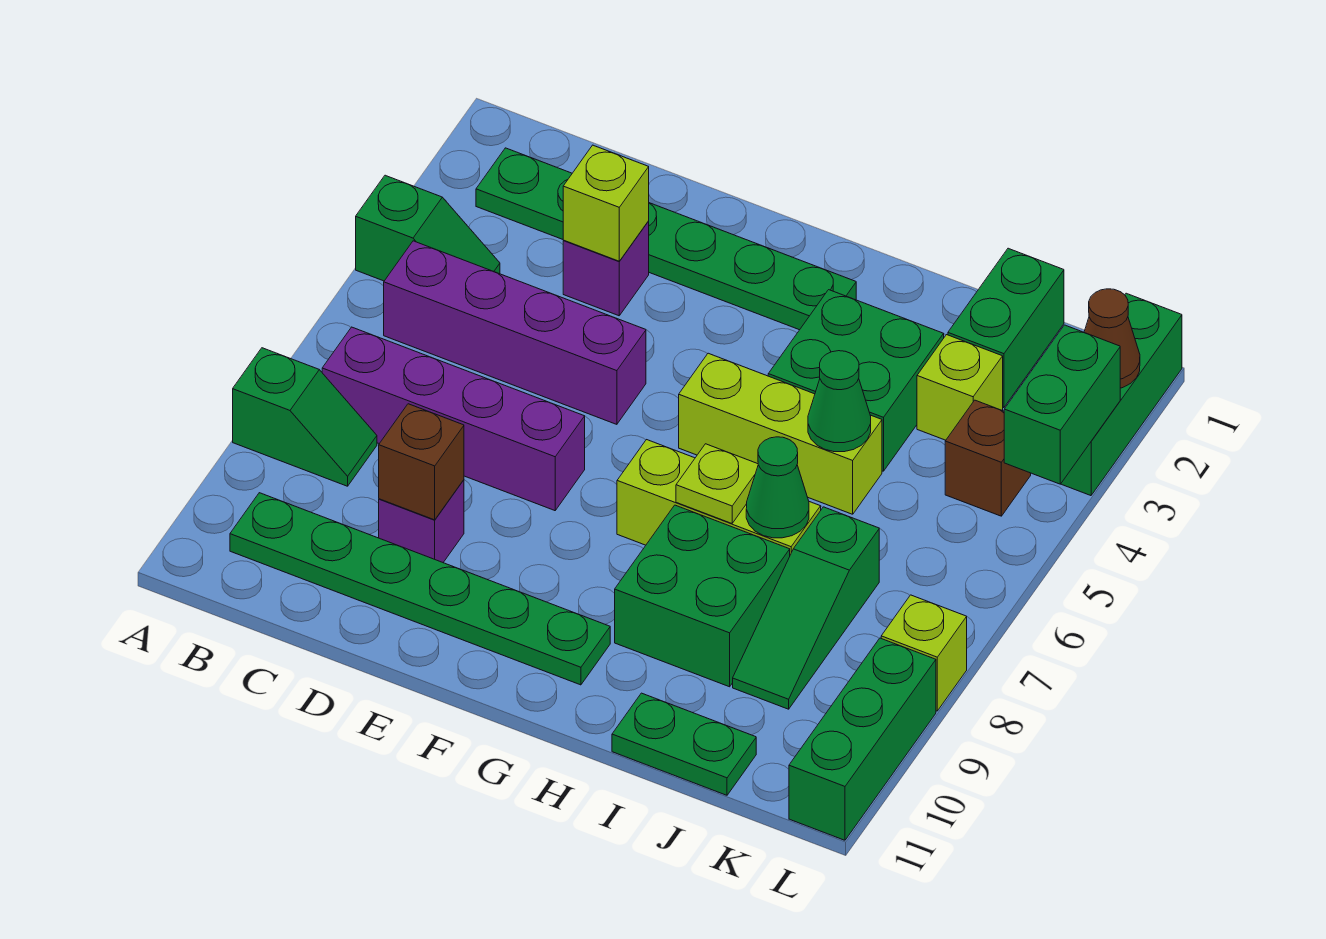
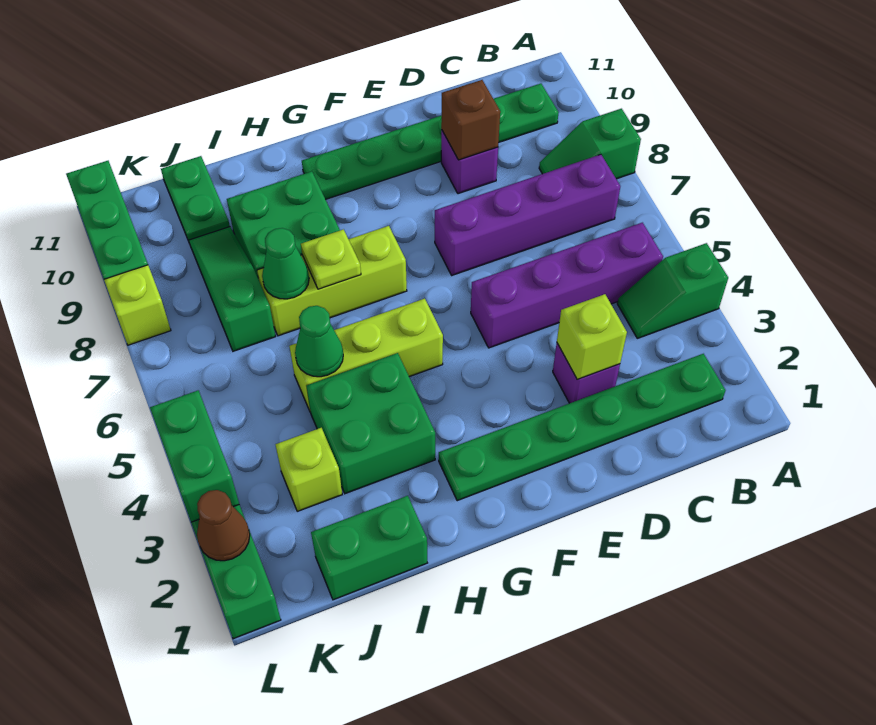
green plate I11:J11 level 1 -> green plate J10:J11 level 1
green brick J1:J2 level 1 -> green brick I1:J1 level 1
brown brick K4 level 1 -> none

